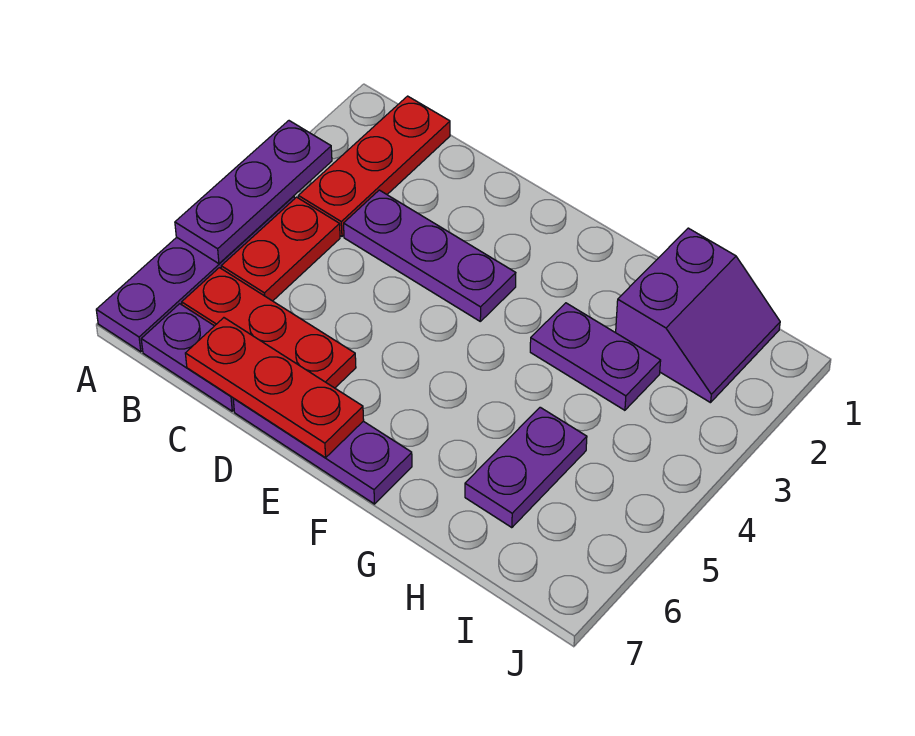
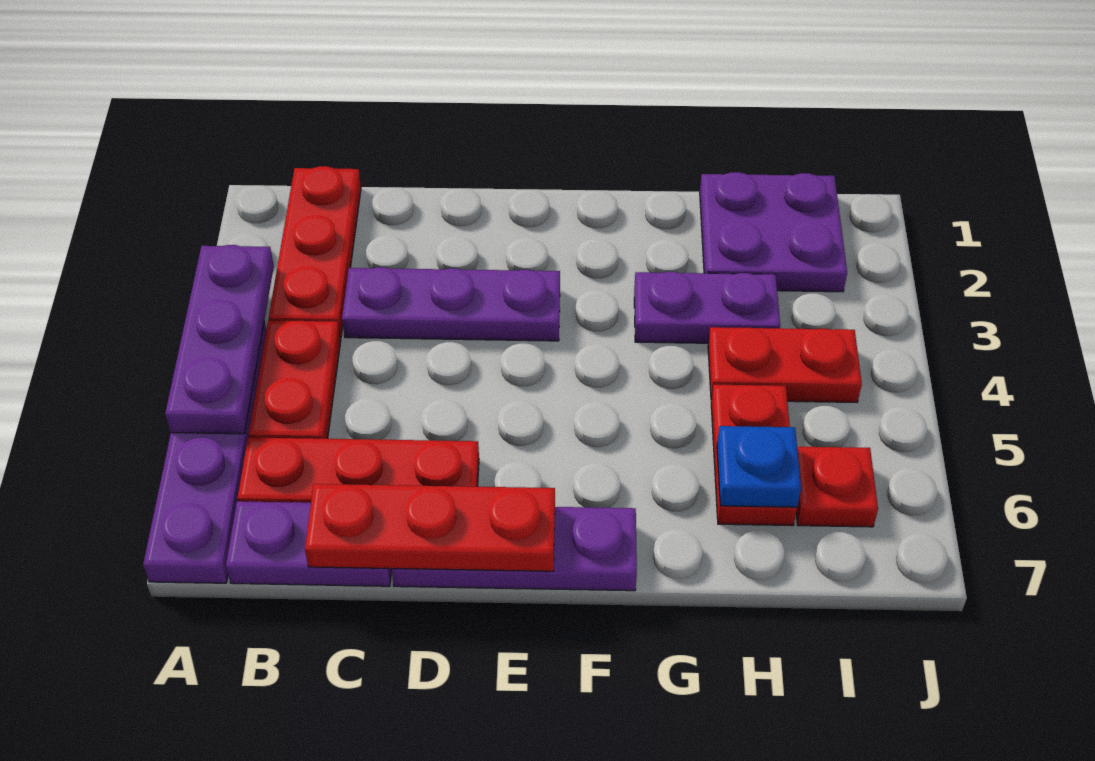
purple slope H1:I2 level 1 top H -> purple plate H1:I2 level 1
none -> red plate H4:I4 level 1
purple plate H5:H6 level 1 -> red plate H5:H6 level 1
none -> blue plate H6 level 2
none -> red plate I6 level 1

